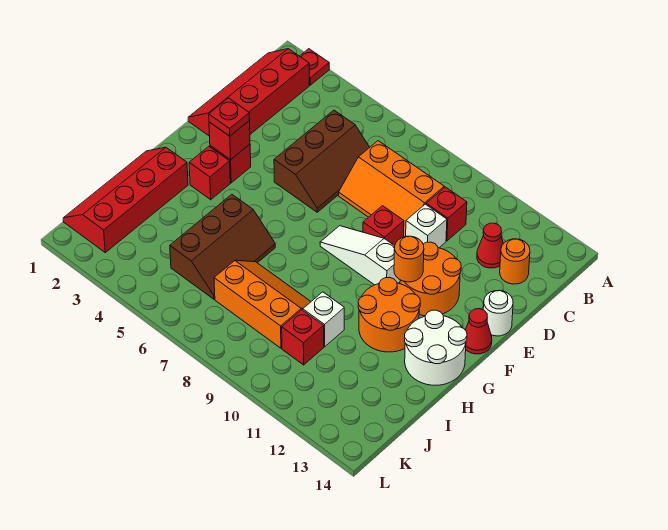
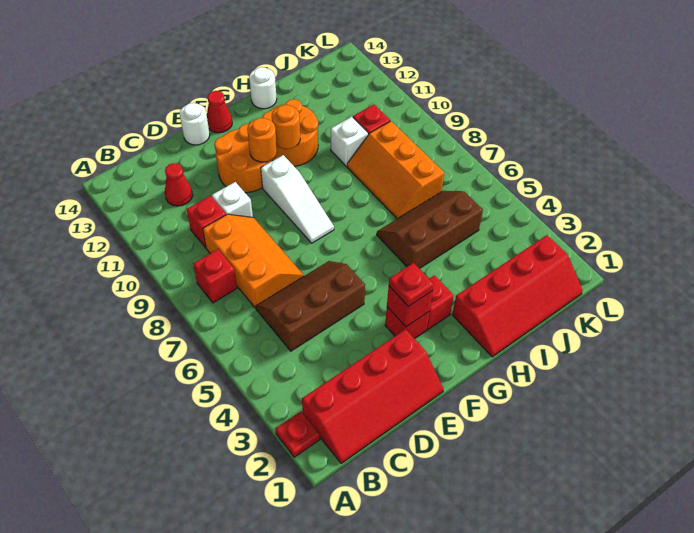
orange round brick C13 level 1 -> orange round brick G11 level 2
red brick E9 level 1 -> red brick B8 level 1
white round brick G13:H14 level 1 -> white round brick H14 level 1

